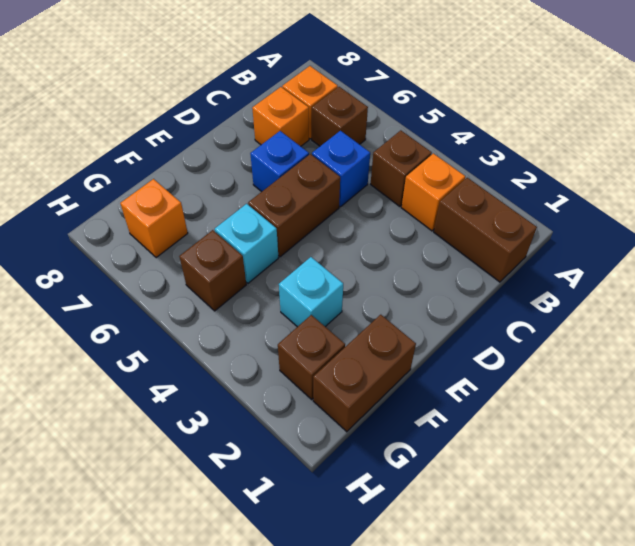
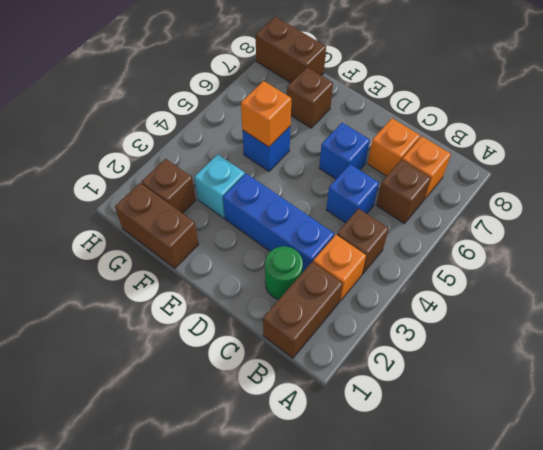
none -> green round brick C2 level 1
none -> blue brick C3:E3 level 1
brown brick D5:E5 level 1 -> brown brick G8:H8 level 1
cyan brick F5 level 1 -> blue brick F5 level 1
brown brick G5 level 1 -> brown brick F7 level 1
orange brick G7 level 1 -> orange brick F5 level 2

